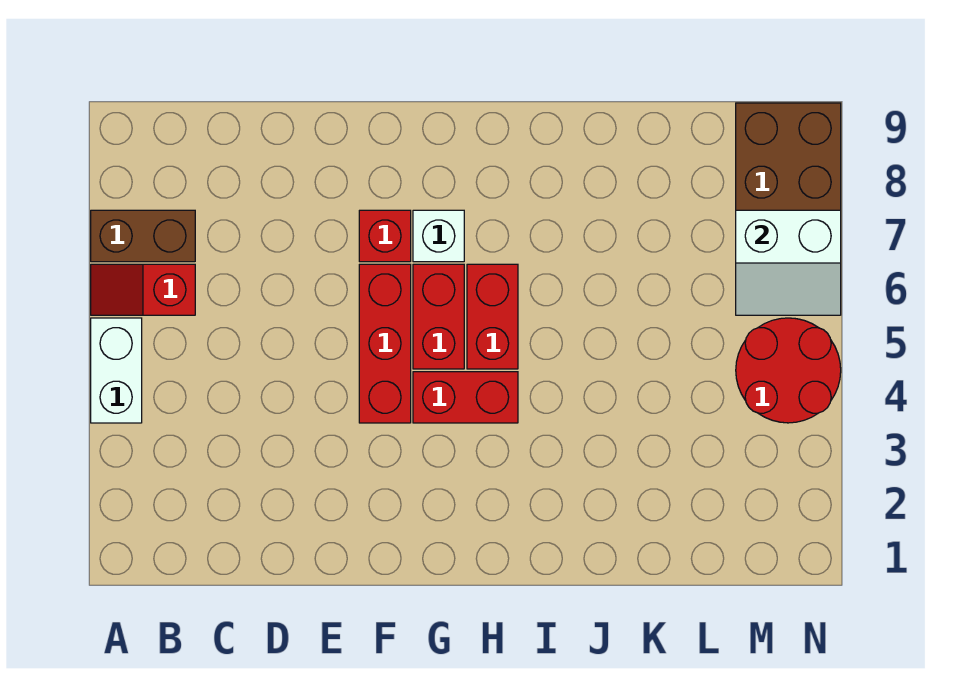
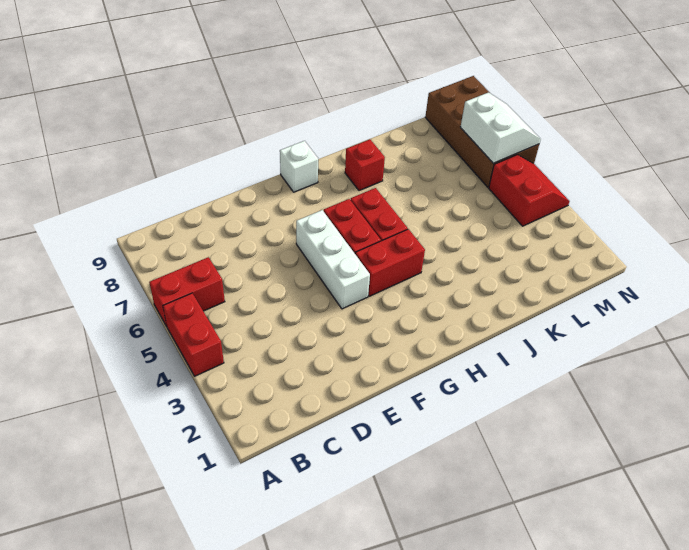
white brick A4:A5 level 1 -> red brick A4:A5 level 1
red slope A6:B6 level 1 top B -> red brick A6:B6 level 1
brown brick A7:B7 level 1 -> none
red brick F4:F6 level 1 -> white brick F4:F6 level 1
red brick F7 level 1 -> red brick I8 level 1
white brick G7 level 1 -> white brick G9 level 1
red round brick M4:N5 level 1 -> red slope M4:N5 level 1 top M
white slope M6:N7 level 2 top 7 -> white slope M6:N7 level 2 top M

